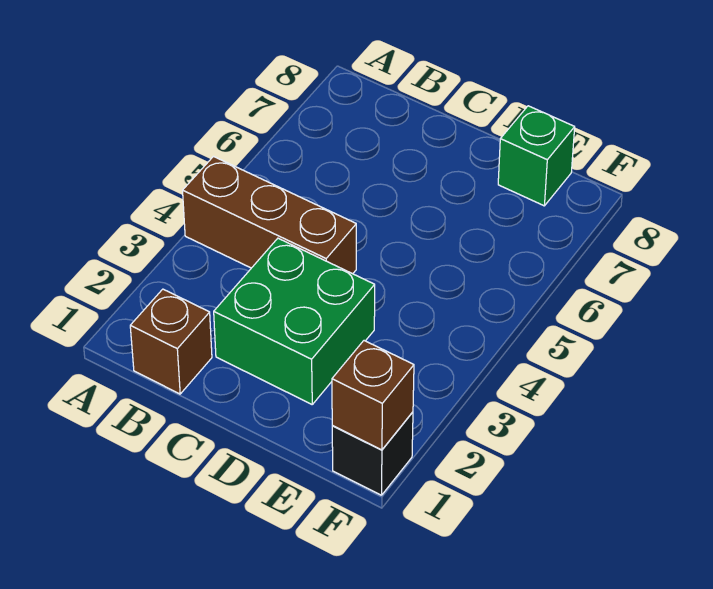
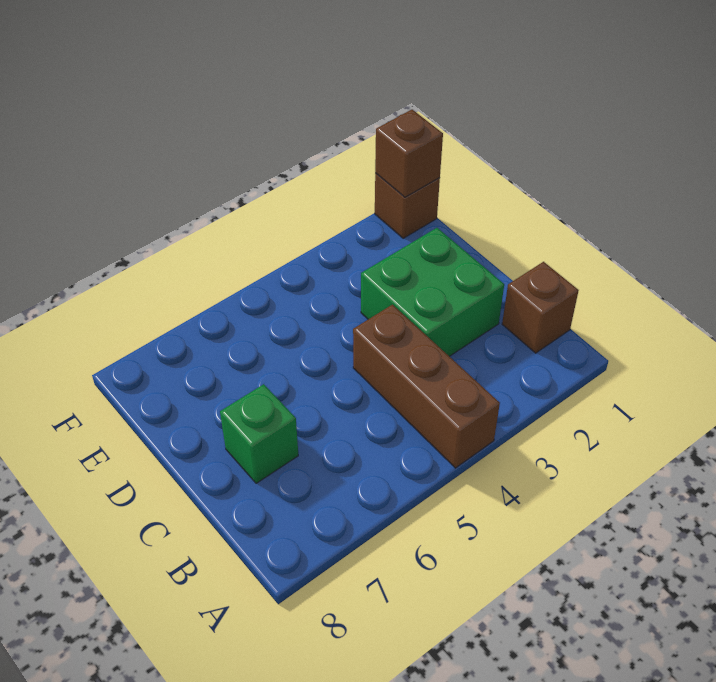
green brick E8 level 1 -> green brick C7 level 1
black brick F1 level 1 -> brown brick F1 level 1

